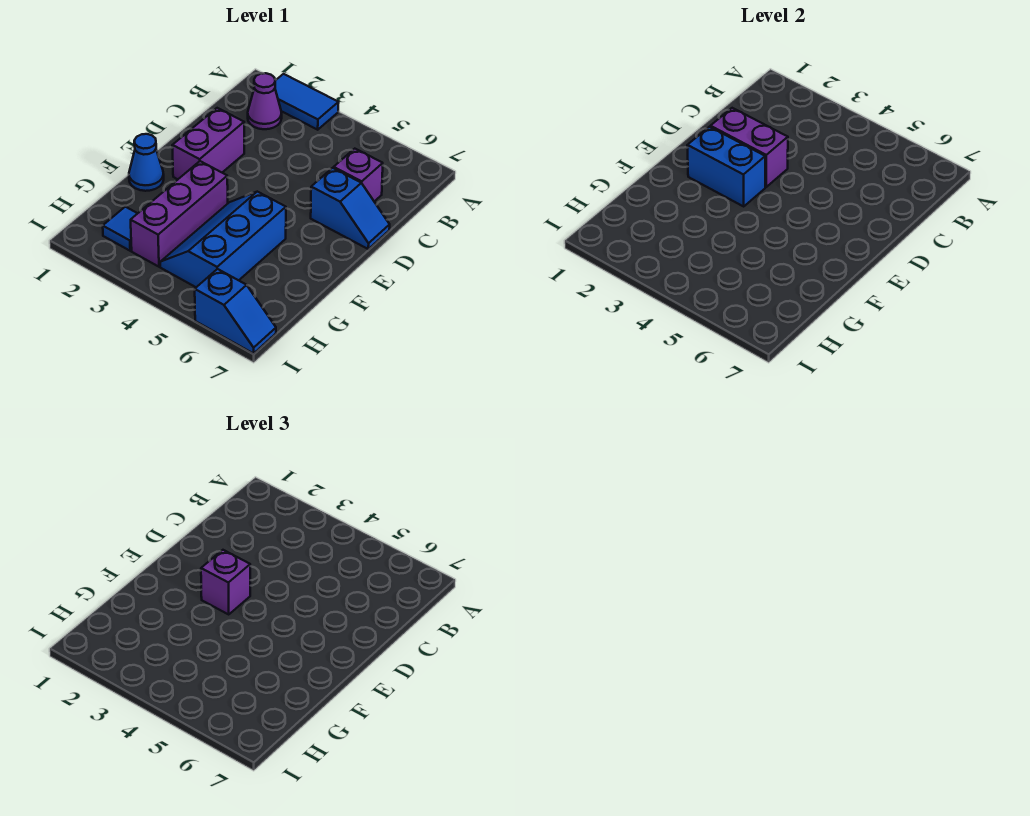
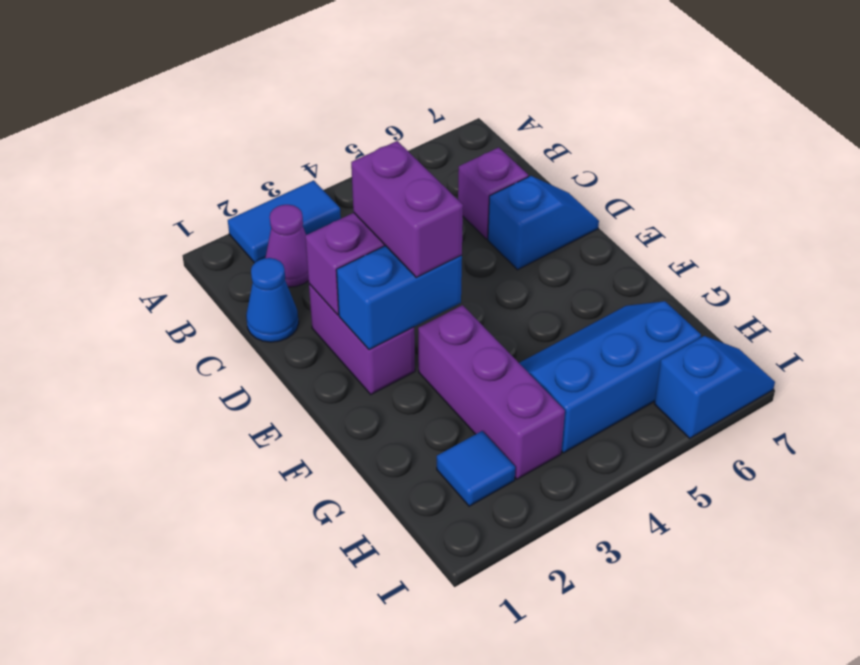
purple brick E3 level 3 -> purple brick D3:E3 level 3
blue cone F1 level 1 -> blue cone C1 level 1
blue slope F4:H5 level 1 top 5 -> blue slope G4:H6 level 1 top H

